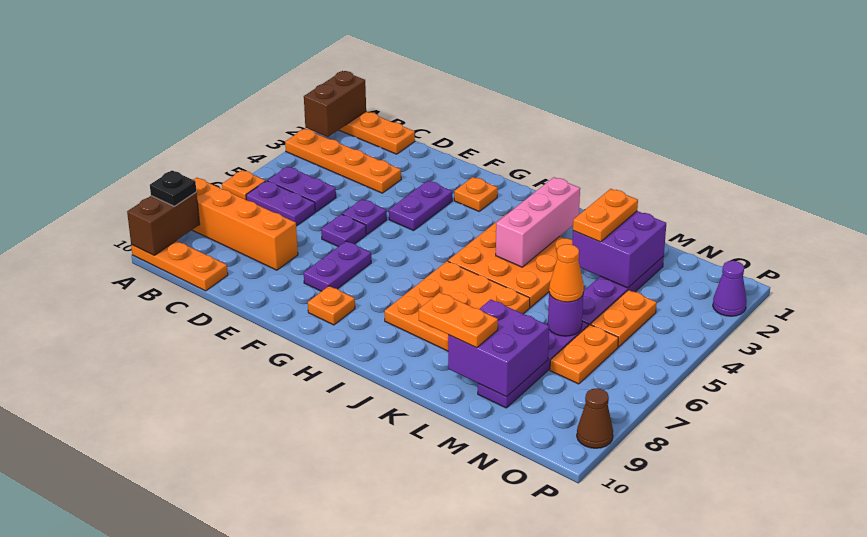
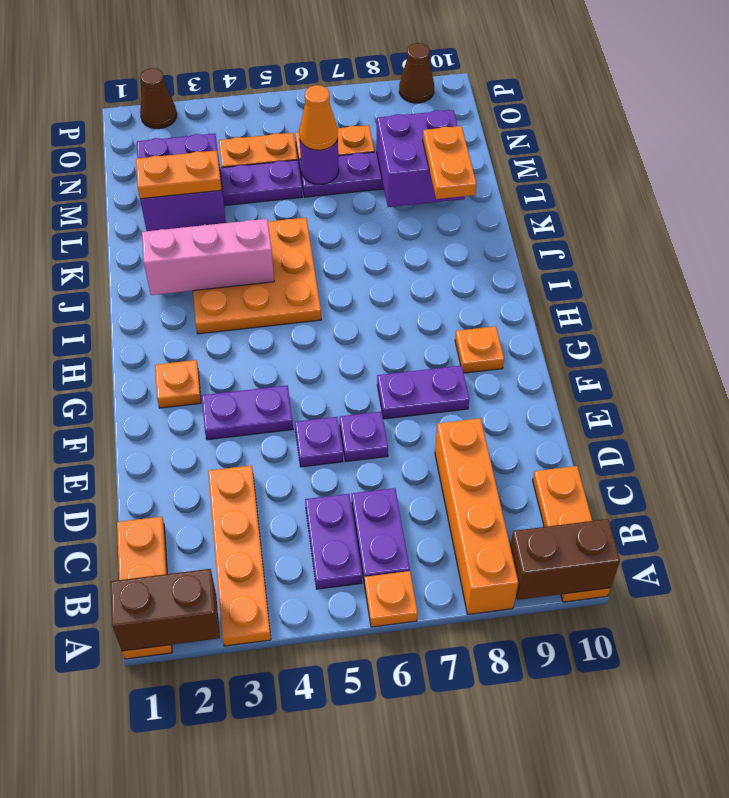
black plate A9 level 3 -> none
orange plate I6:K8 level 1 -> none
purple cone P2 level 1 -> brown cone P2 level 1

